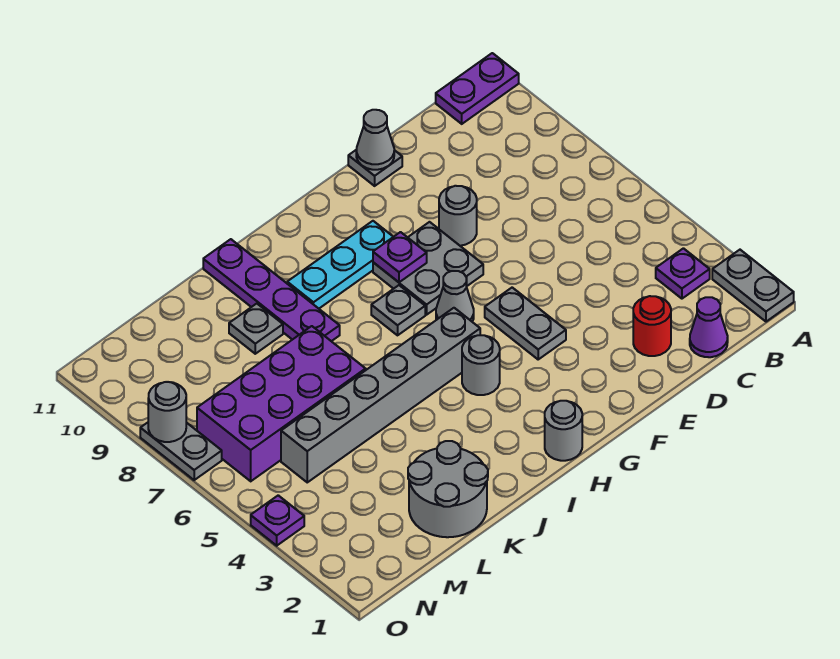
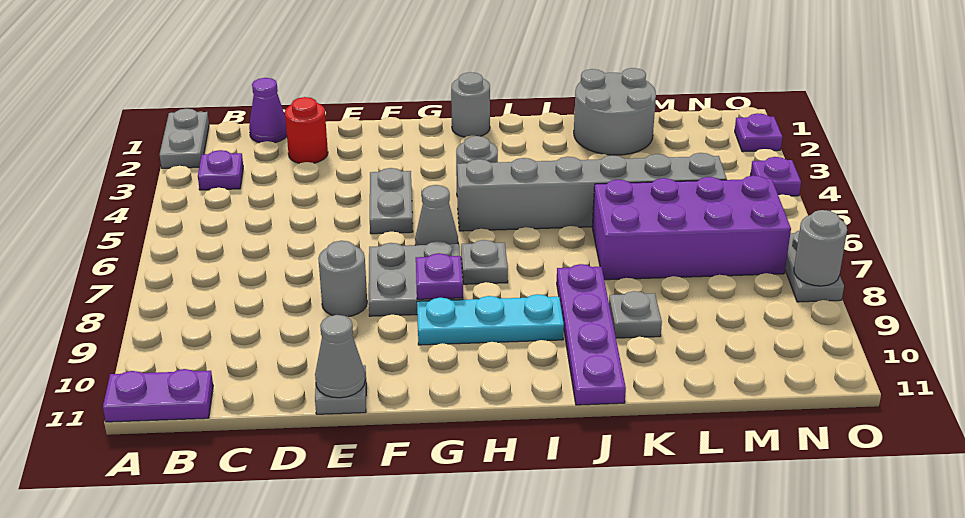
none -> purple plate O2 level 1

